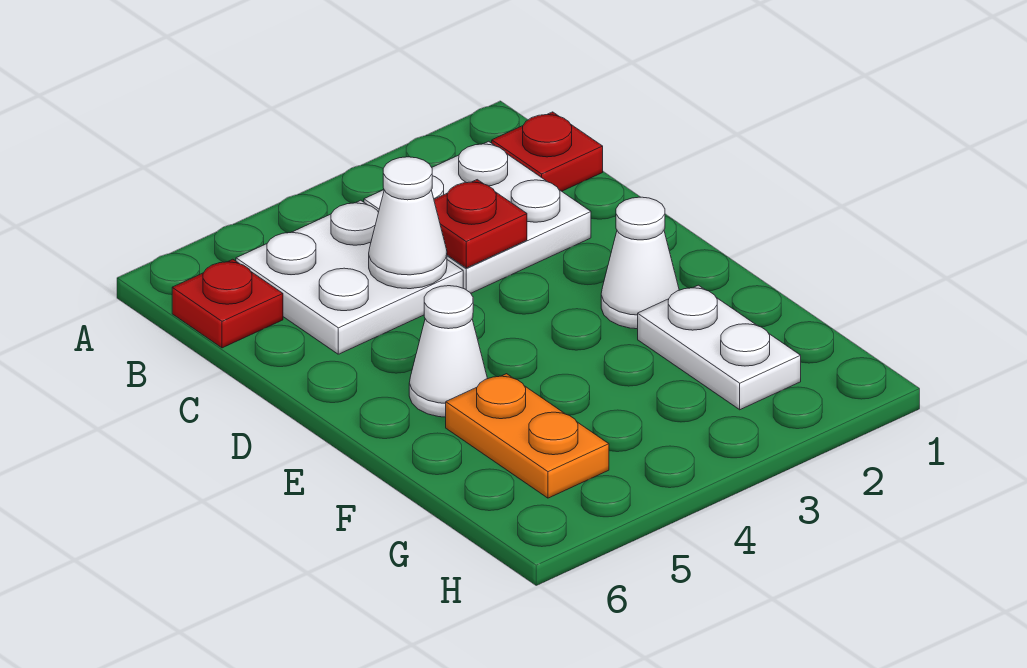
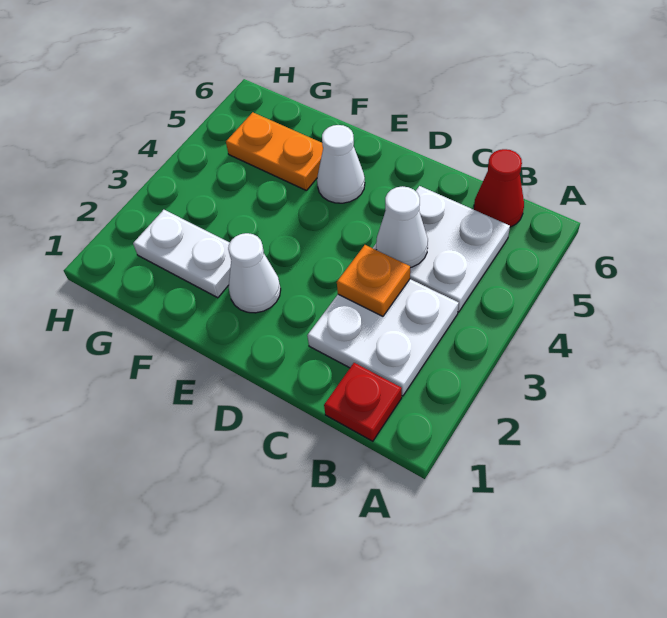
red plate B6 level 1 -> red cone B6 level 1
red plate C3 level 2 -> orange plate C3 level 2

